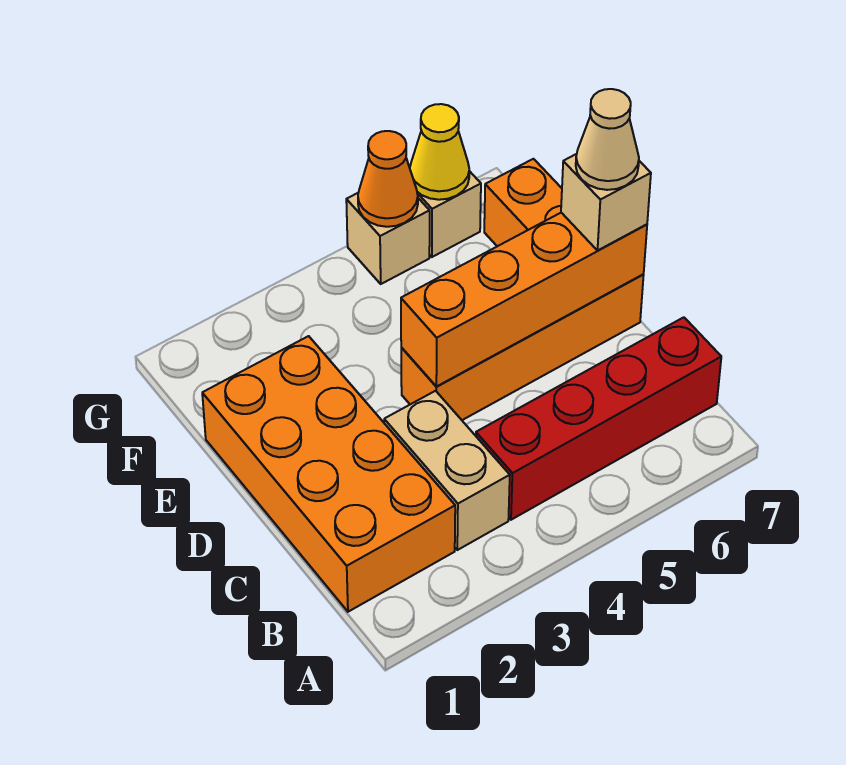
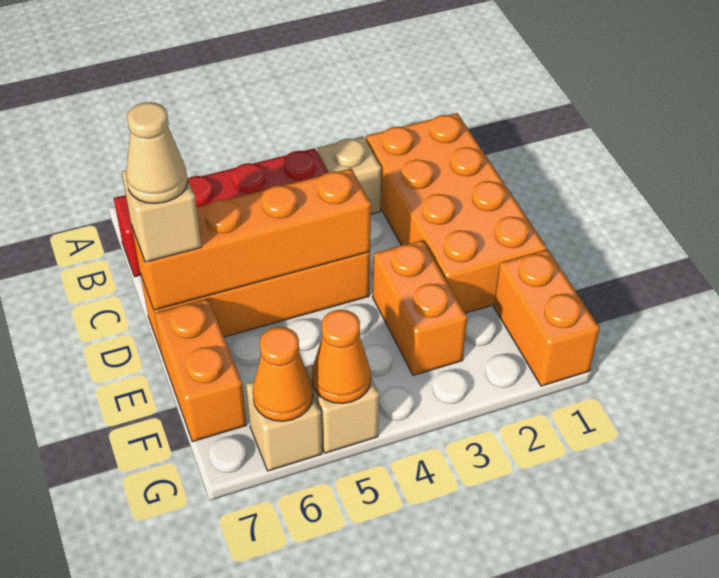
tan brick B3:C3 level 1 -> tan brick B3 level 1
none -> orange brick E3:F3 level 1
none -> orange brick F1:G1 level 1
yellow cone G6 level 2 -> orange cone G6 level 2

